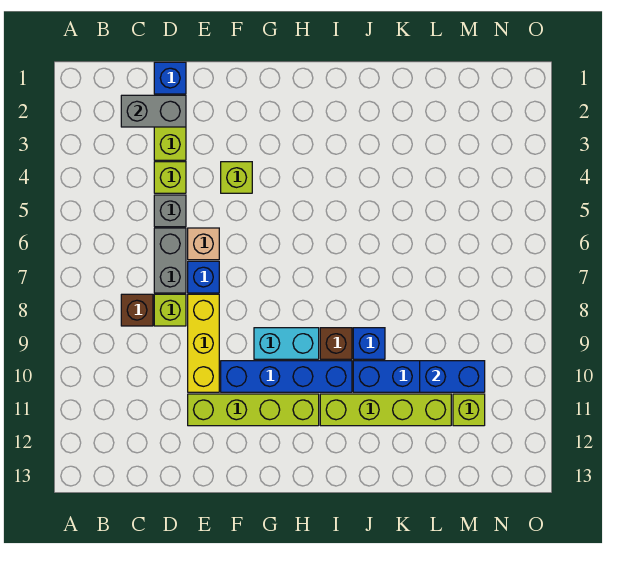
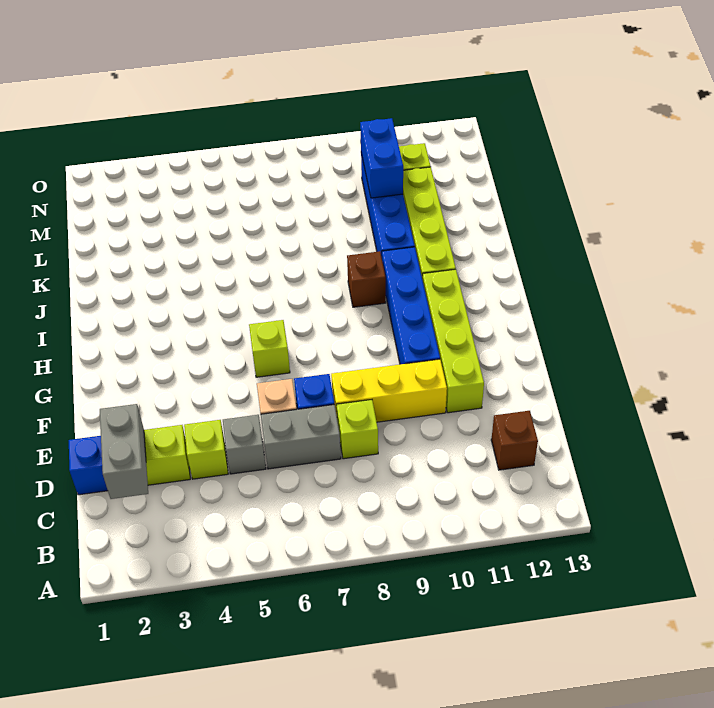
brown brick C8 level 1 -> brown brick C12 level 1
lime brick F4 level 1 -> lime brick G6 level 1
cyan brick G9:H9 level 1 -> none
blue brick J9 level 1 -> none

